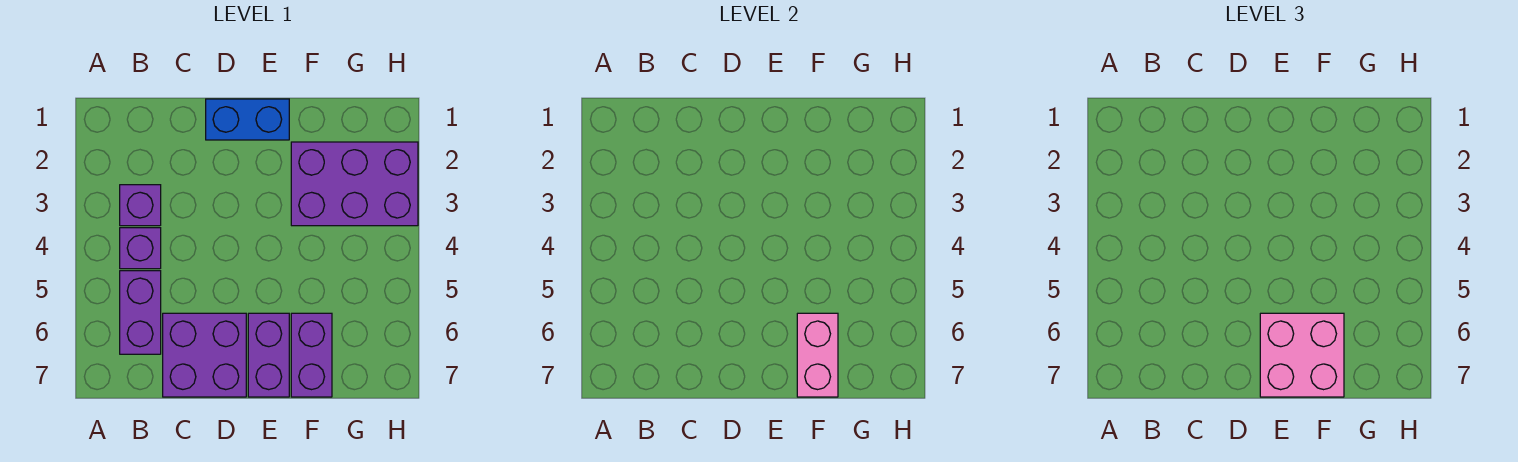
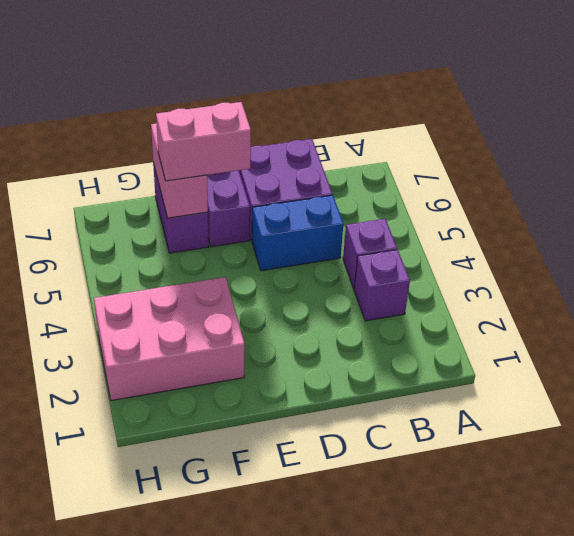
purple brick B5:B6 level 1 -> none
blue brick D1:E1 level 1 -> blue brick C5:D5 level 1
pink brick E6:F7 level 3 -> pink brick E6:F6 level 3
purple brick F2:H3 level 1 -> pink brick F2:H3 level 1

